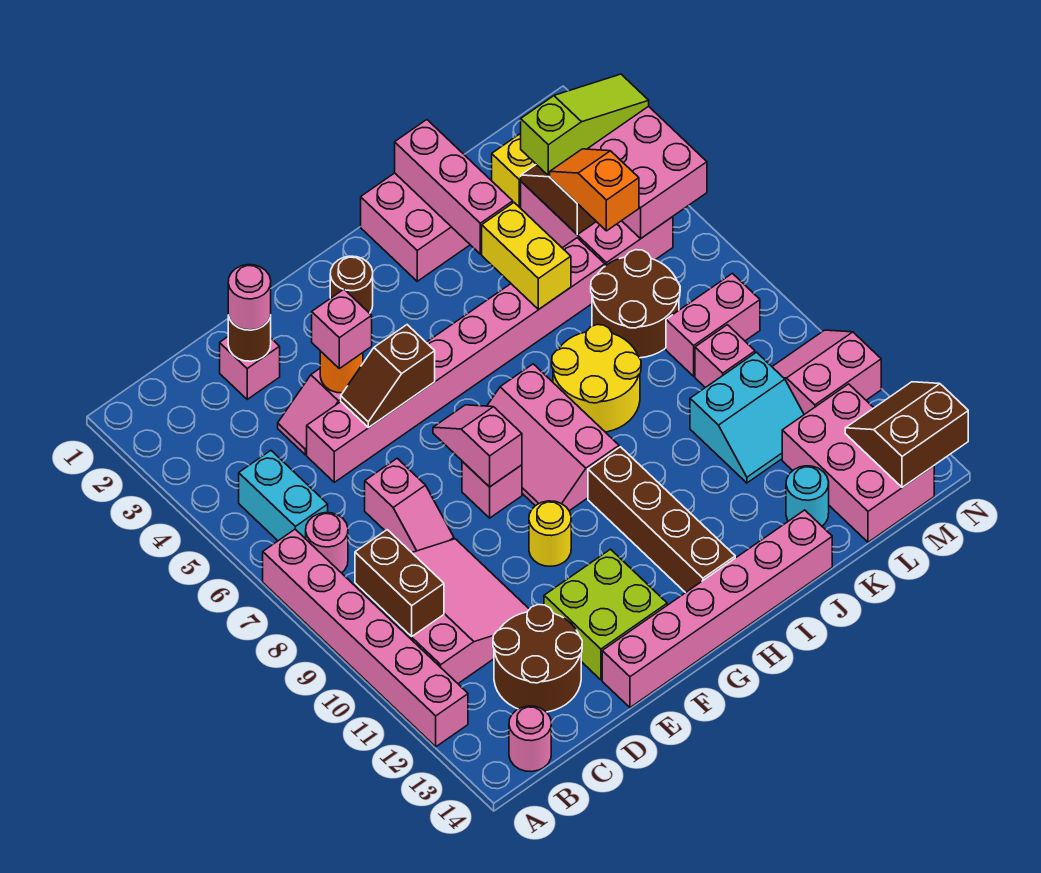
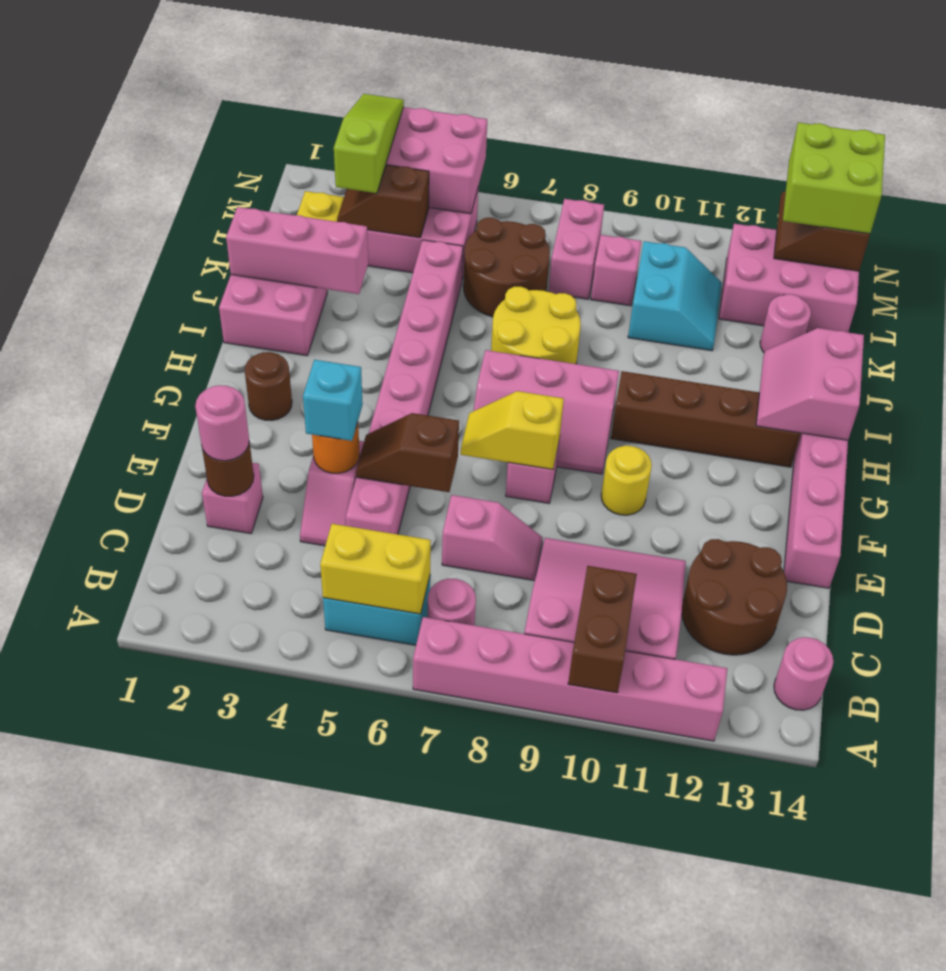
brown brick B9:B10 level 2 -> brown brick A10:B10 level 2
pink brick E4 level 3 -> cyan brick E4 level 3
brown slope E5:F5 level 2 top F -> brown slope E5:E6 level 2 top 6
lime brick E12:F13 level 1 -> lime brick M13:N14 level 3
pink slope F7:F8 level 2 top 8 -> yellow slope F7:F8 level 2 top 8
yellow brick J4:J5 level 2 -> yellow brick B5:B6 level 2
cyan round brick K13 level 1 -> pink round brick K13 level 1
orange slope L4:L5 level 3 top 5 -> none
pink slope M10:N11 level 1 top 11 -> pink slope H13:I14 level 2 top 14

